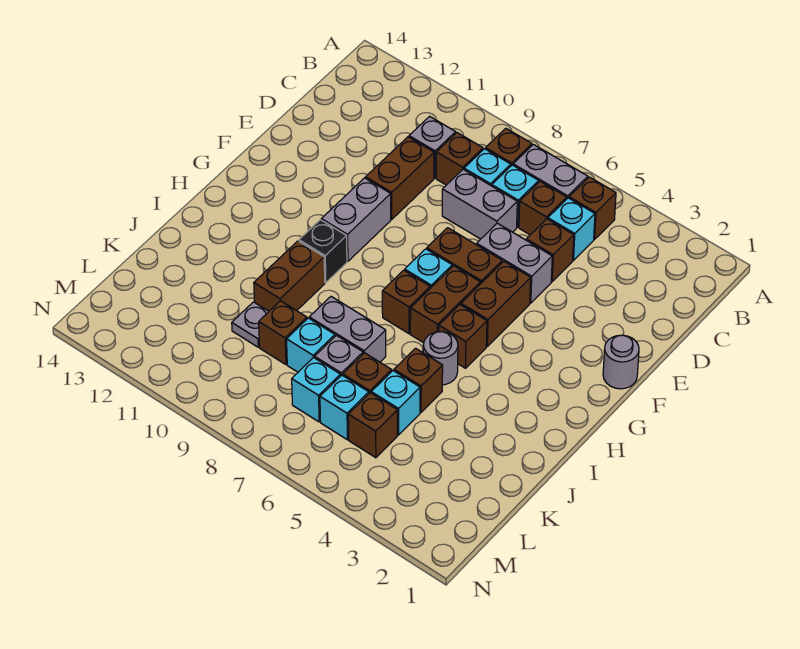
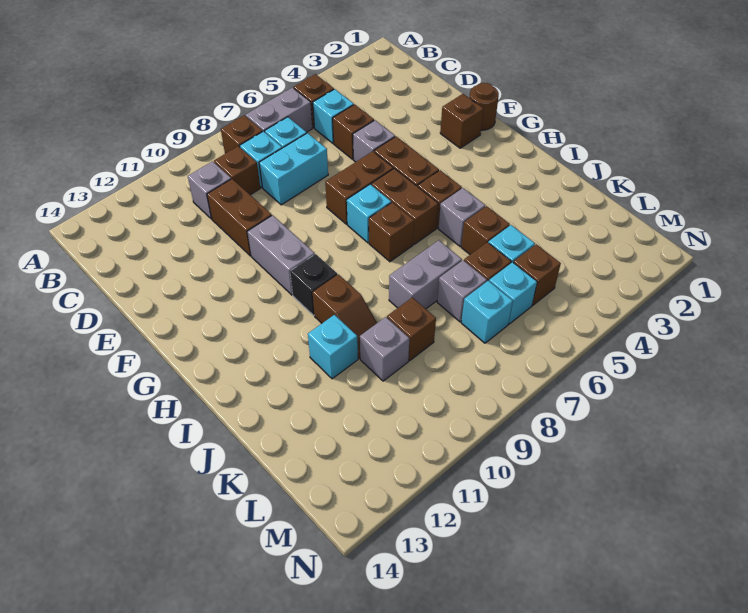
brown brick C6 level 1 -> brown brick F2 level 1
grey brick D7:D8 level 1 -> cyan brick D7:D8 level 1
grey brick E5:E6 level 1 -> grey brick E5 level 1
grey round brick F1 level 1 -> brown round brick F1 level 1
grey round brick I5 level 1 -> grey brick I5 level 1
brown brick I10:J10 level 1 -> brown slope I10:J10 level 1 top I
cyan brick K8 level 1 -> cyan brick J11 level 1
grey plate K10 level 1 -> grey brick K10 level 1

